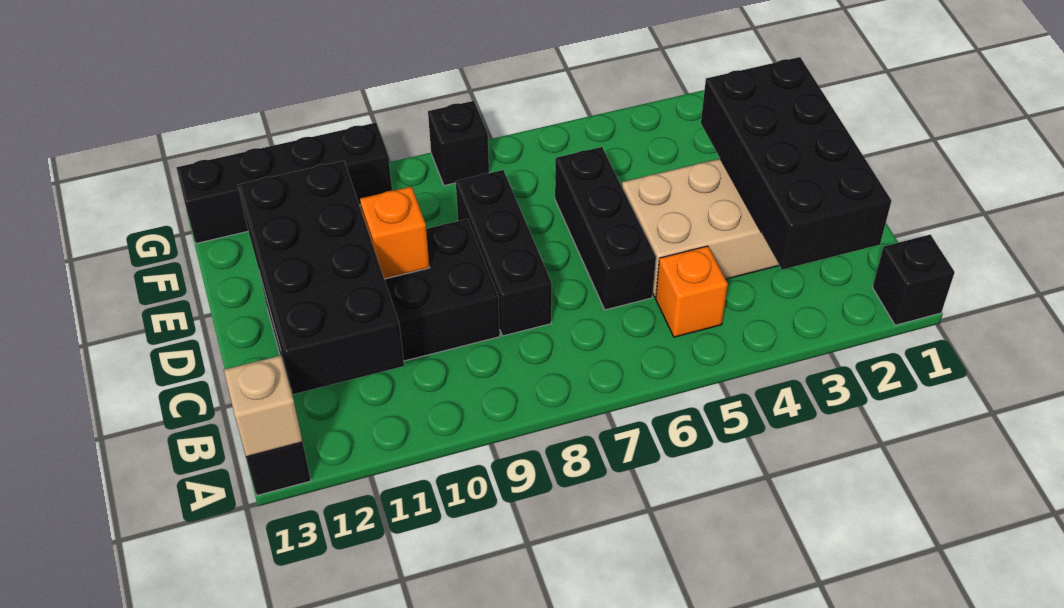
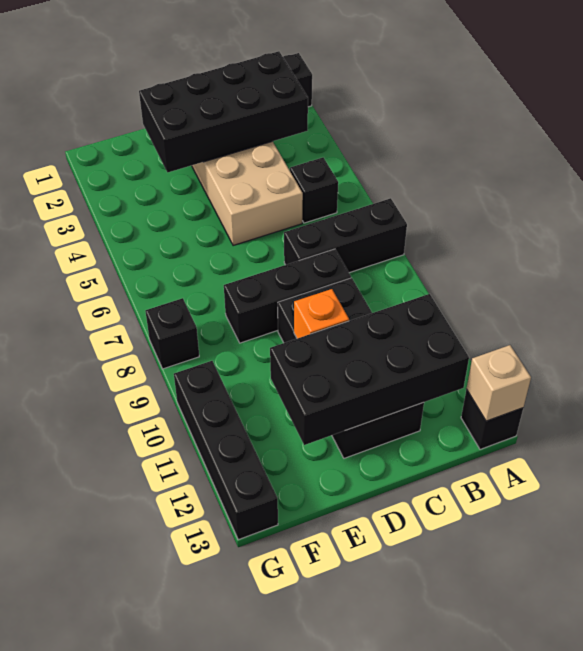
orange brick B5 level 1 -> black brick B5 level 1
black brick C6:E6 level 1 -> black brick A7:C7 level 1

